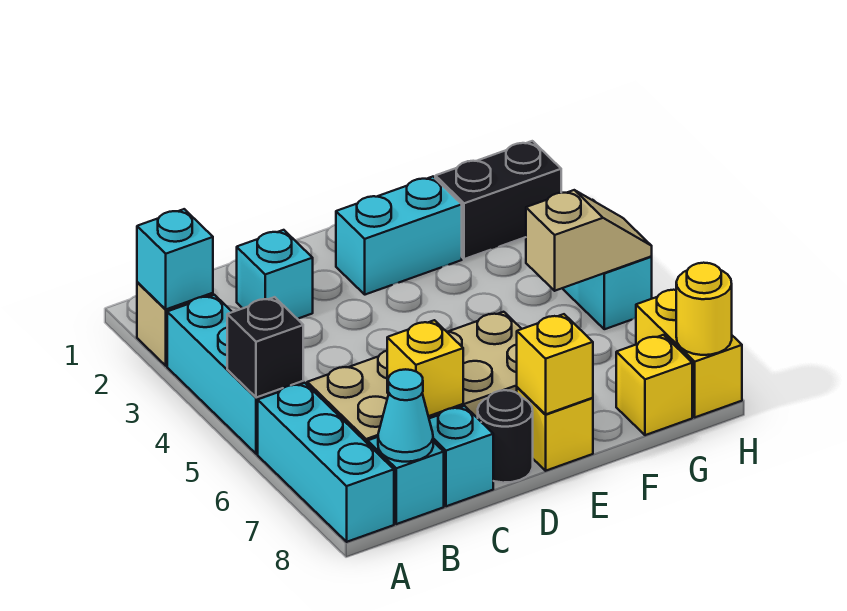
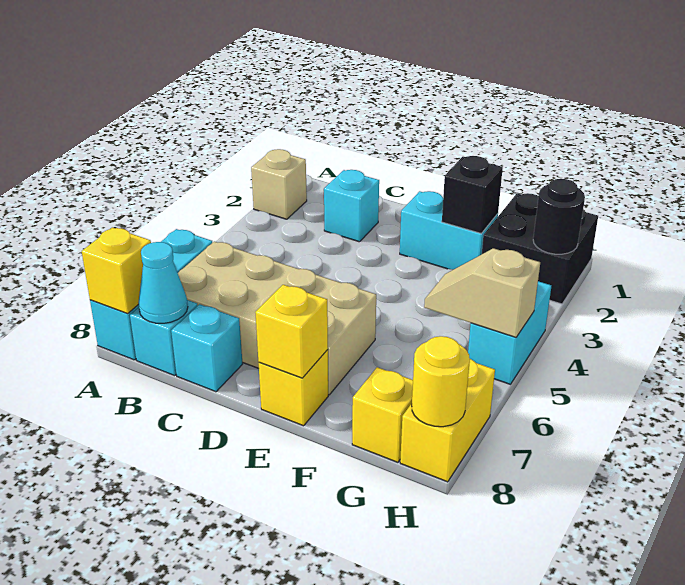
cyan brick A2 level 2 -> none
cyan brick A3:A5 level 1 -> none
black brick A5 level 2 -> black brick F2 level 2
yellow brick C7 level 2 -> yellow brick A8 level 2
black round brick D8 level 1 -> black round brick H2 level 2
black brick G2:H2 level 1 -> black brick G1:H2 level 1
tan slope G5:H5 level 2 top G -> tan slope G5:H5 level 2 top H

